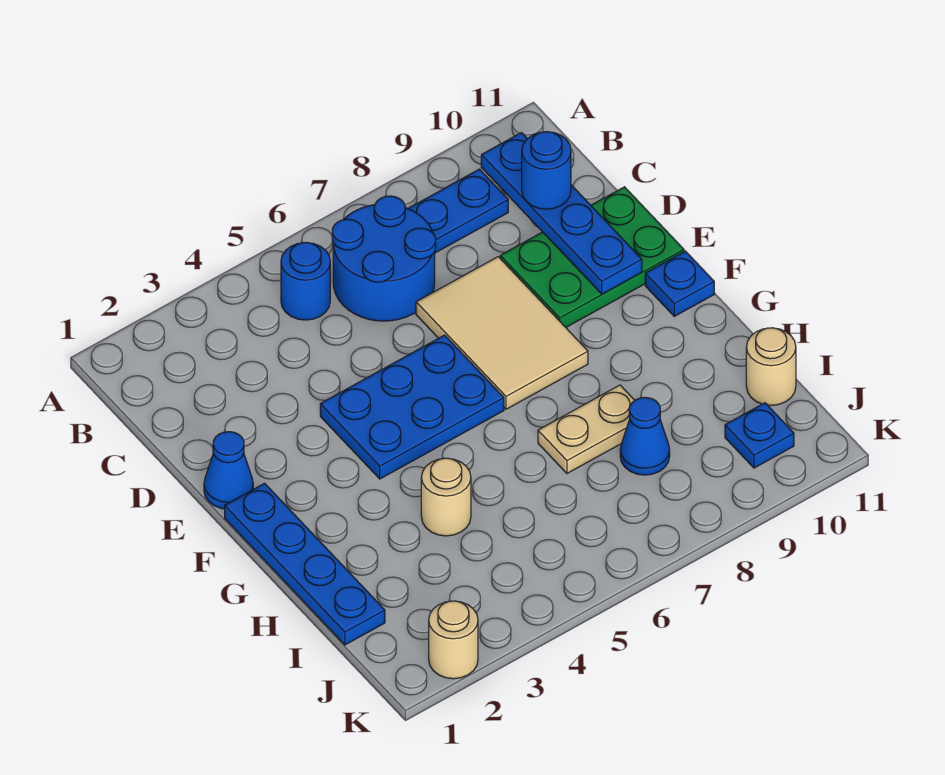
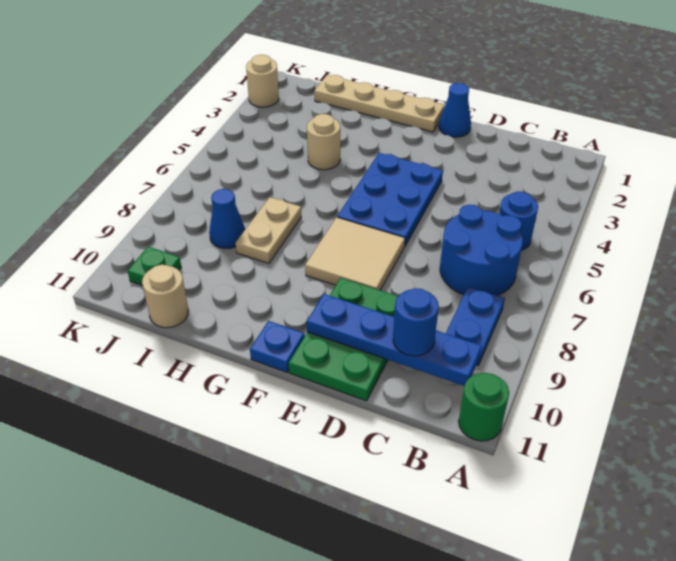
none -> green round brick A11 level 1
tan tile D7:F8 level 1 -> tan tile E7:F8 level 1
blue plate F1:I1 level 1 -> tan plate F1:I1 level 1
blue plate J10 level 1 -> green plate J10 level 1

